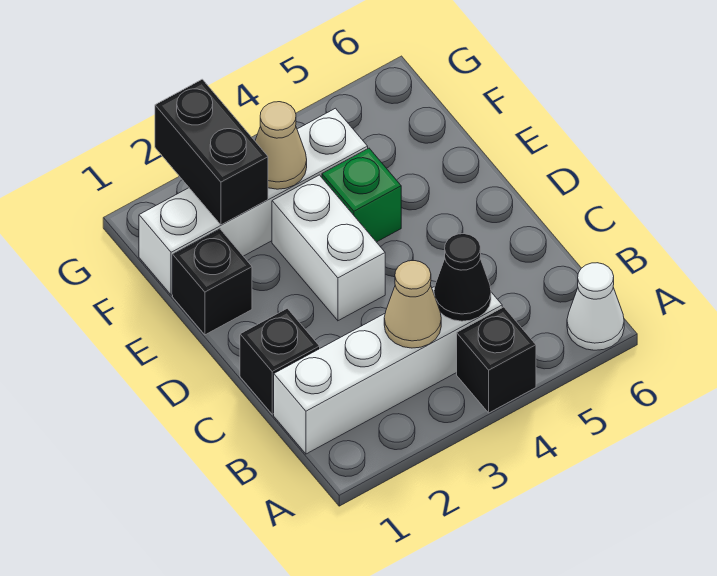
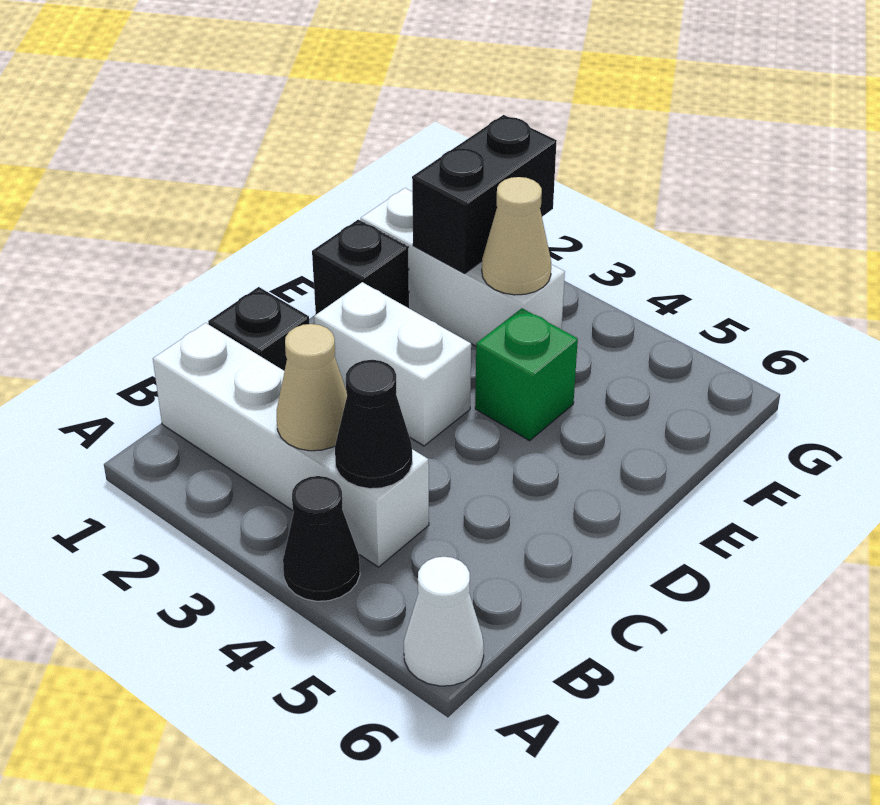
black brick A4 level 1 -> black cone A4 level 1
white brick D3:E3 level 1 -> white brick D2:D3 level 1
white brick F1:F4 level 1 -> white brick F1:F3 level 1

